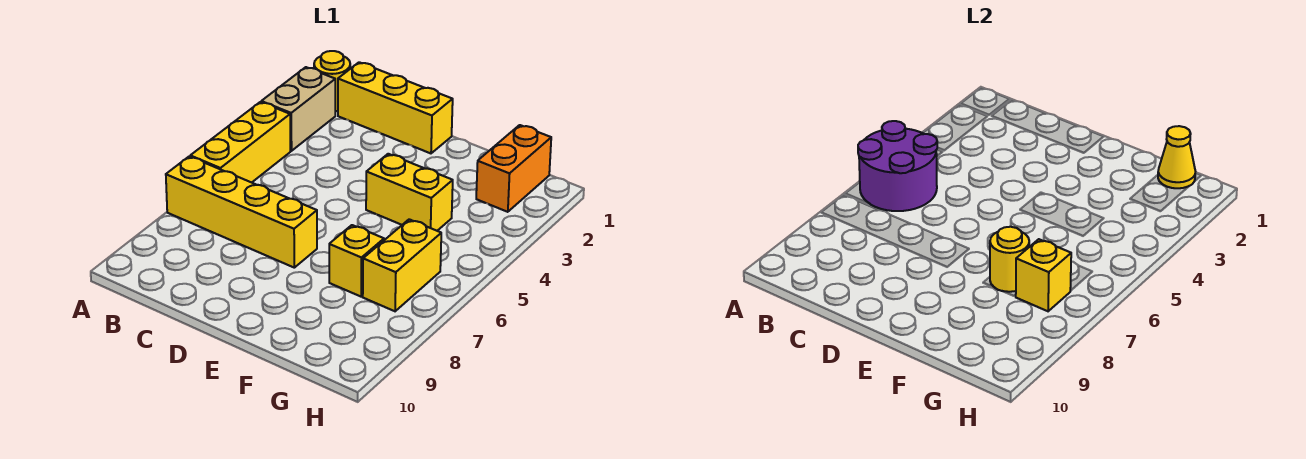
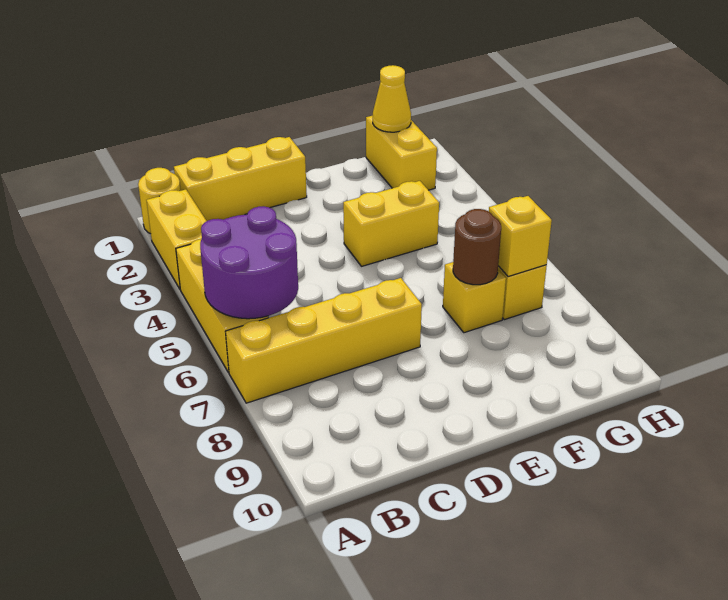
tan brick A2:A3 level 1 -> yellow brick A2:A3 level 1
yellow round brick F7 level 2 -> brown round brick F7 level 2
orange brick G1:G2 level 1 -> yellow brick G1:G2 level 1

